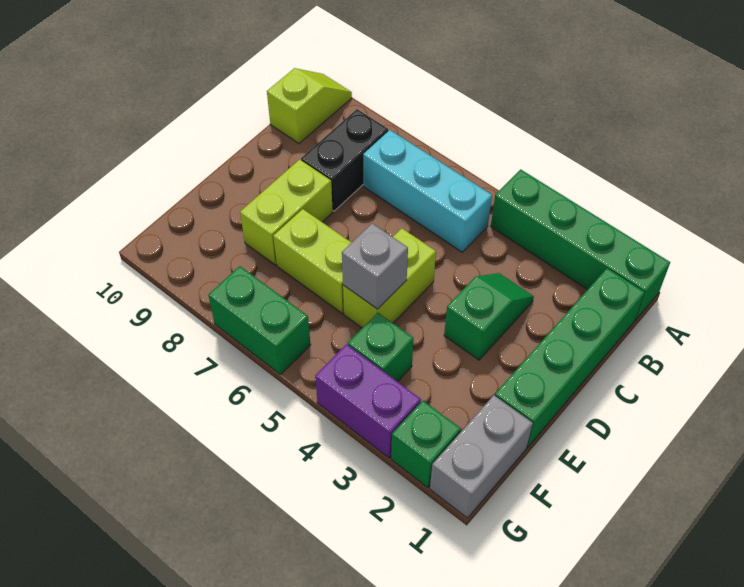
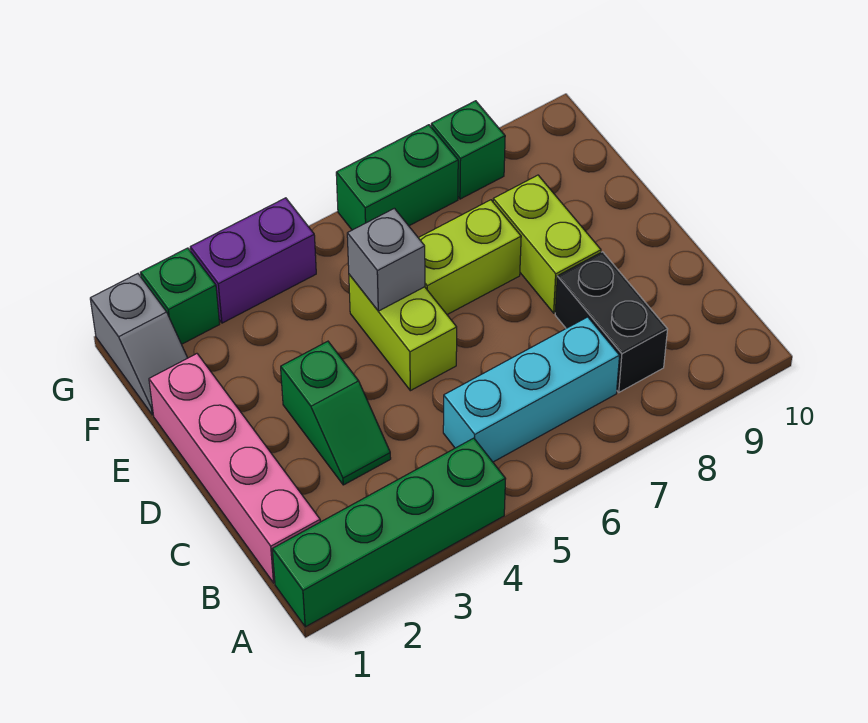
lime slope A10:B10 level 1 top B -> none
green brick B1:E1 level 1 -> pink brick B1:E1 level 1
grey brick F1:G1 level 1 -> grey slope F1:G1 level 1 top G
green brick F4 level 1 -> green brick G8 level 1

